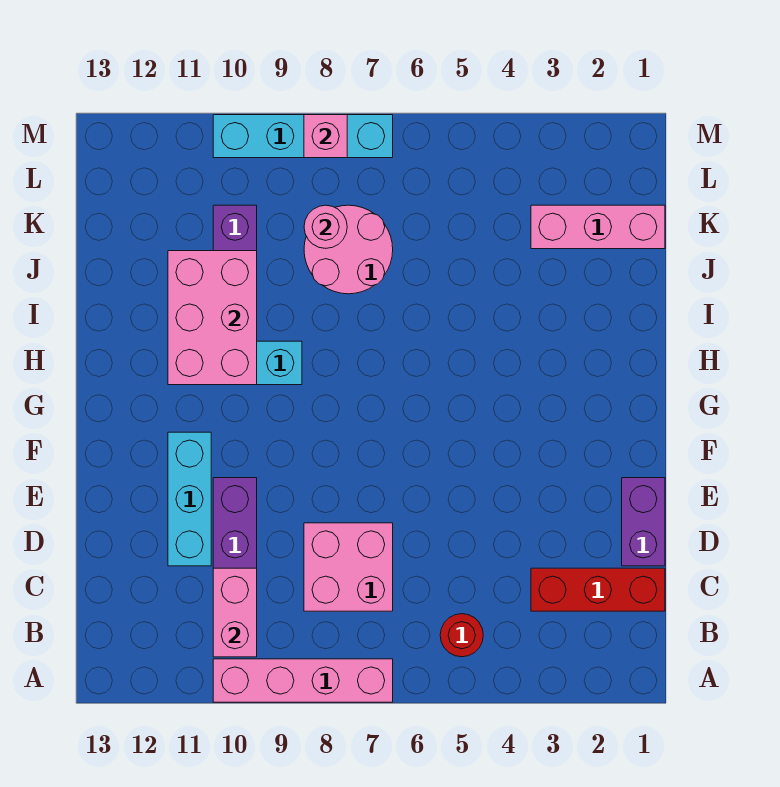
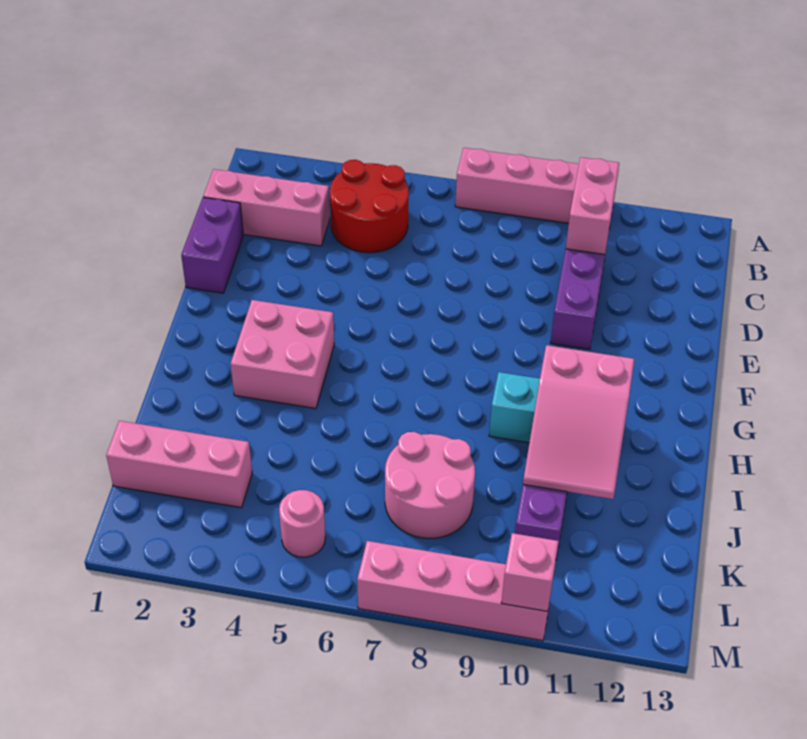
red round brick B5 level 1 -> red round brick B4:C5 level 1
red brick C1:C3 level 1 -> pink brick C1:C3 level 1
pink brick C7:D8 level 1 -> pink brick G3:H4 level 1
cyan brick D11:F11 level 1 -> none
pink brick H10:J11 level 2 -> pink slope H10:J11 level 2 top H
pink round brick K8 level 2 -> pink round brick L5 level 1
cyan brick M7:M10 level 1 -> pink brick M7:M10 level 1
pink brick M8 level 2 -> pink brick M10 level 2

